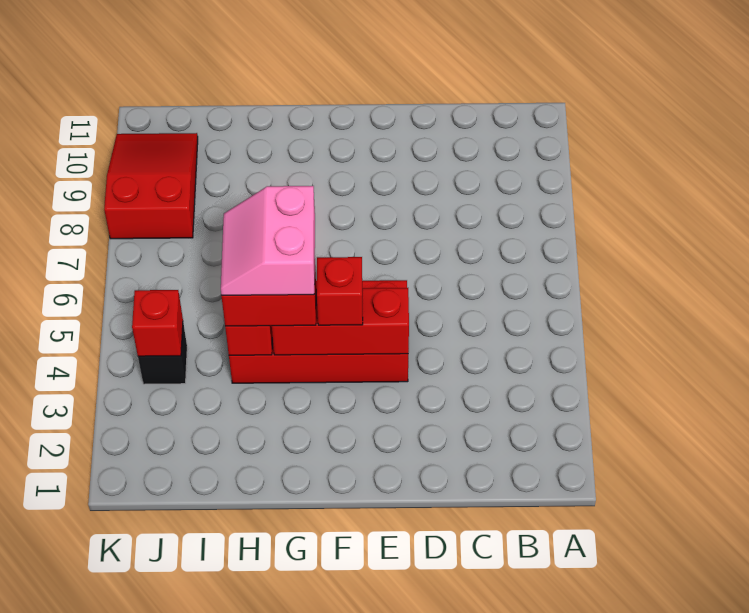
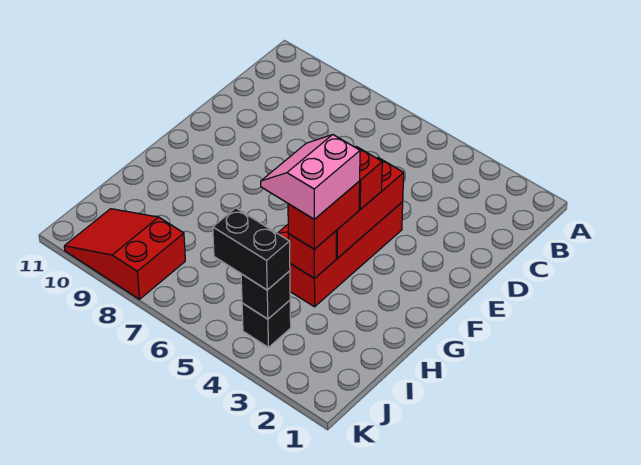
pink slope G4:H5 level 4 top G -> pink slope G4:H5 level 4 top 4
red brick J4 level 2 -> black brick J4 level 2
none -> black brick J4:J5 level 3

